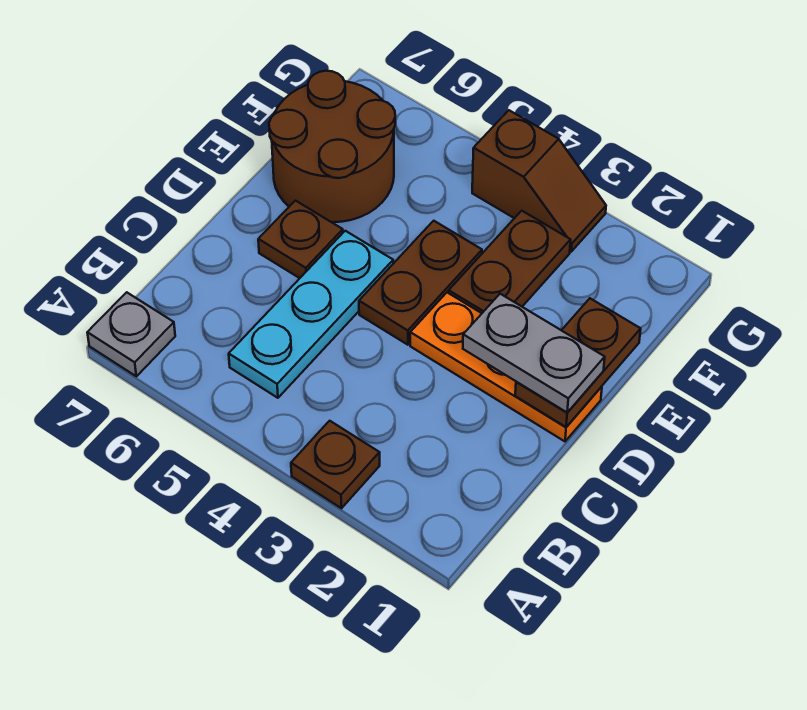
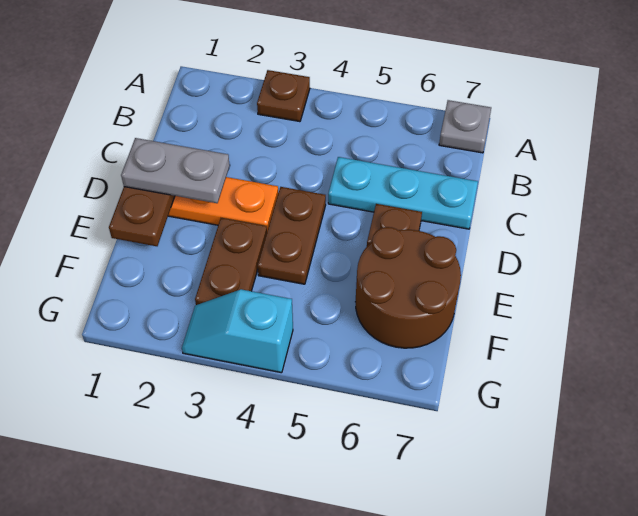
cyan plate B5:D5 level 1 -> cyan plate C5:C7 level 1
brown slope G3:G4 level 1 top 4 -> cyan slope G3:G4 level 1 top 4

